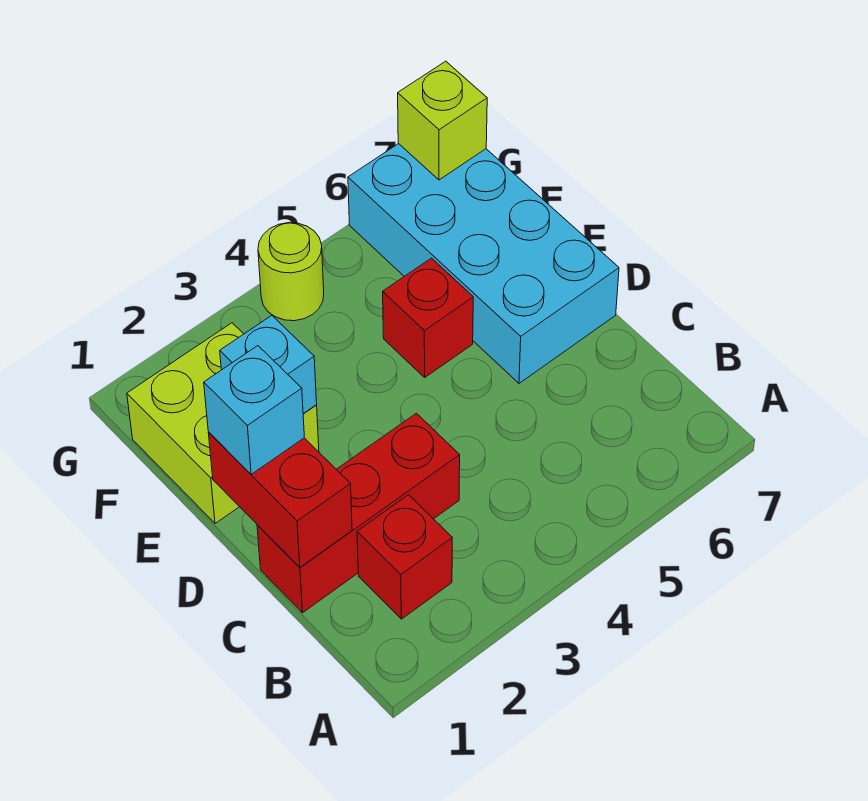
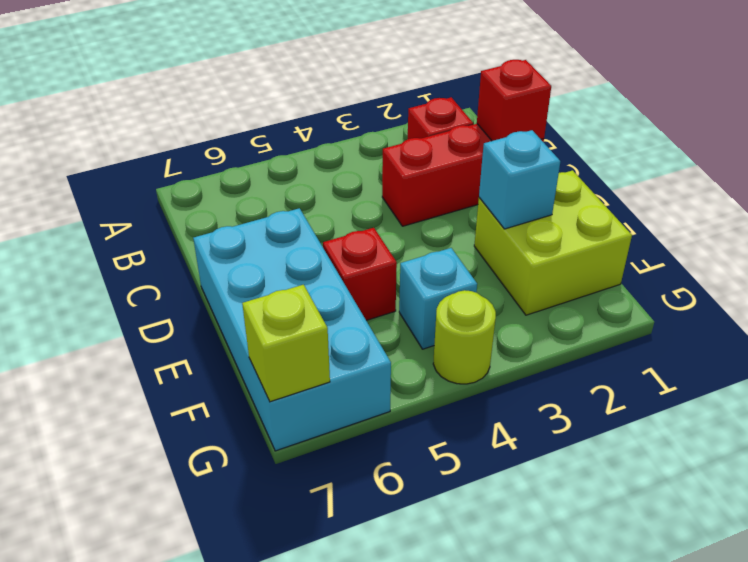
red brick C1:D1 level 2 -> red brick C1 level 2
cyan brick D1 level 3 -> cyan brick F4 level 1

